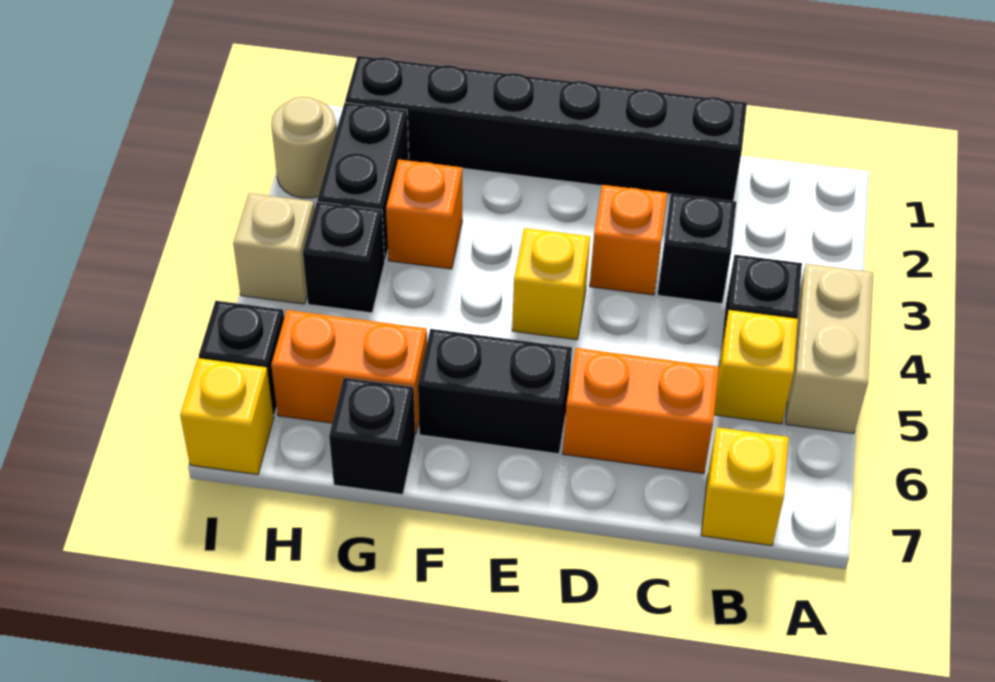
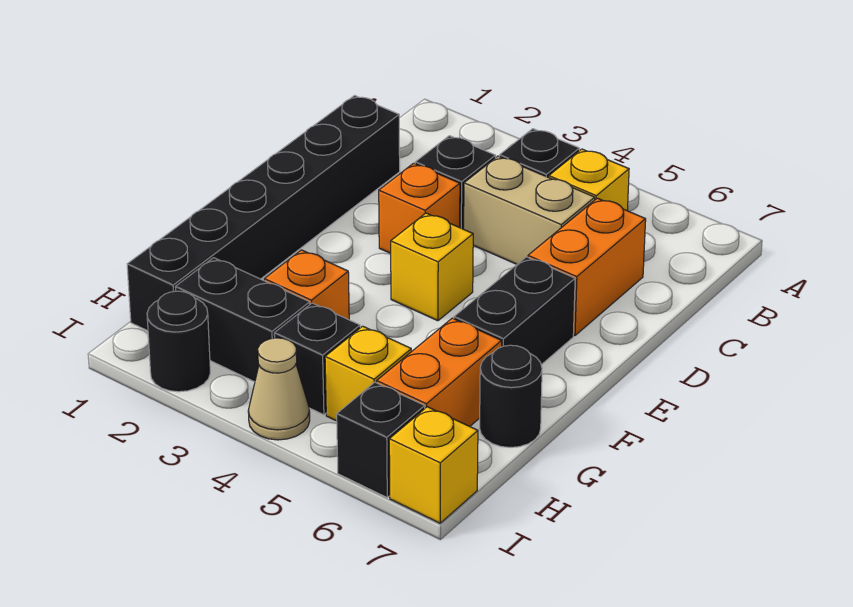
tan brick A4:A5 level 1 -> tan brick C4:C5 level 1
yellow brick B7 level 1 -> yellow brick H5 level 1
black brick G7 level 1 -> black round brick G7 level 1
tan round brick I2 level 1 -> black round brick I2 level 1
tan brick I4 level 1 -> tan cone I4 level 1

